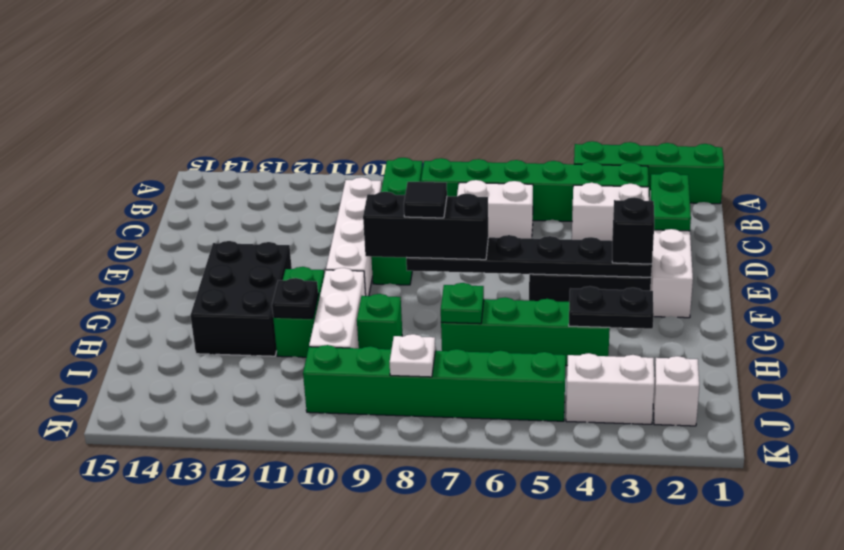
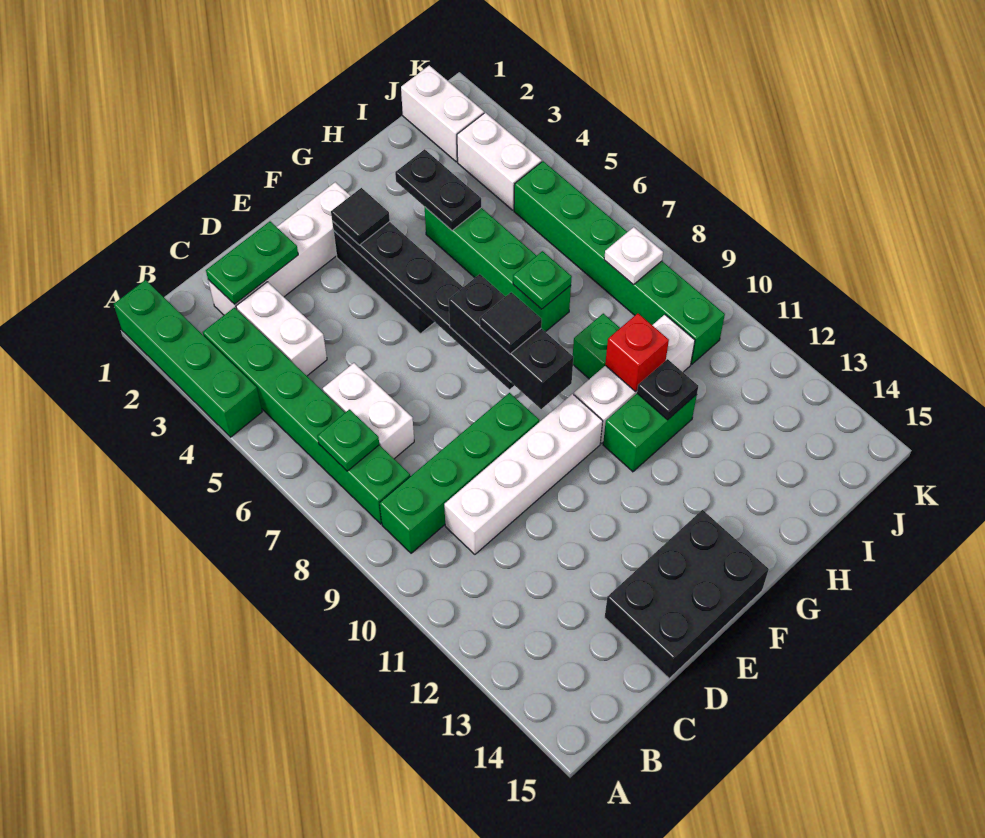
none -> green plate B7 level 2
black brick F3 level 3 -> black tile F3 level 3
black brick F12:H13 level 1 -> black brick D14:F15 level 1
none -> red brick H10 level 2
white brick J2 level 1 -> white brick J1:J2 level 1

